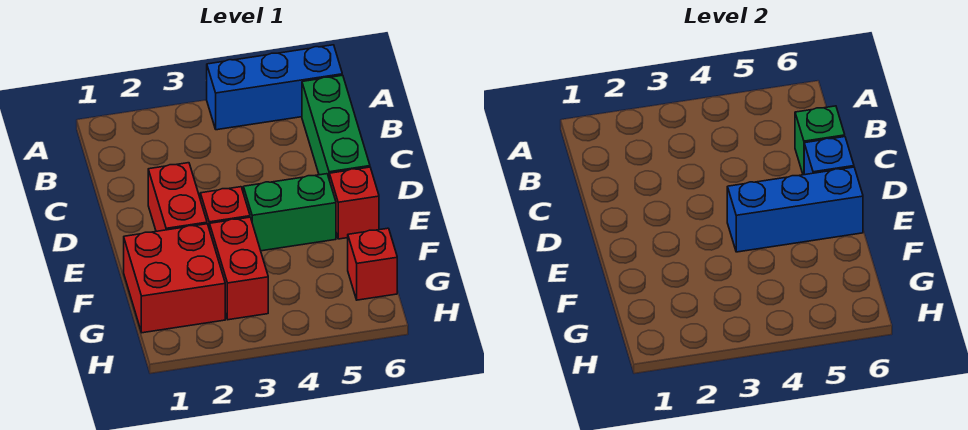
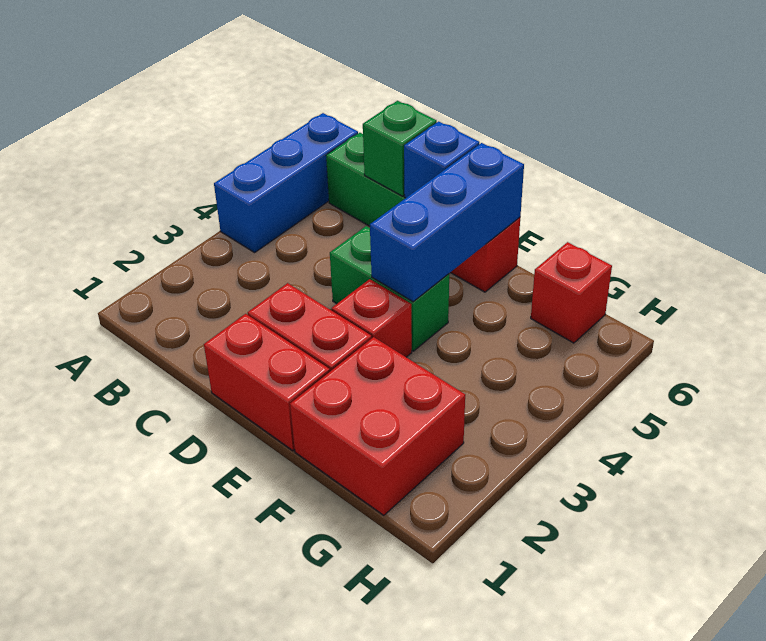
green brick E4:E5 level 1 -> green brick D4:E4 level 1
red brick F3:G3 level 1 -> red brick D1:E1 level 1

